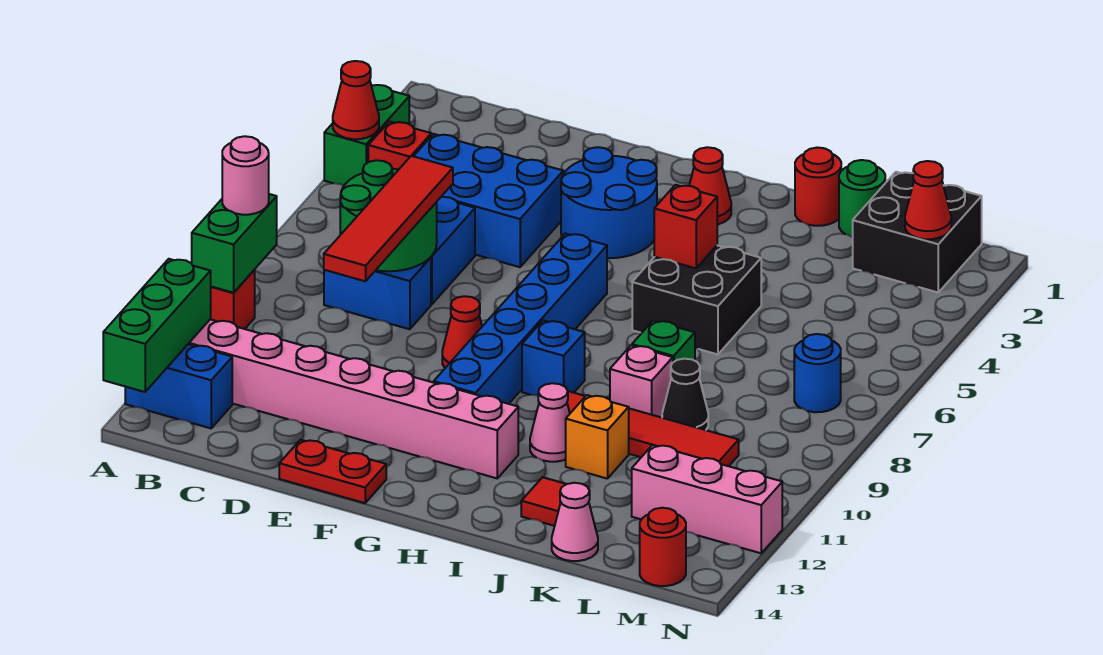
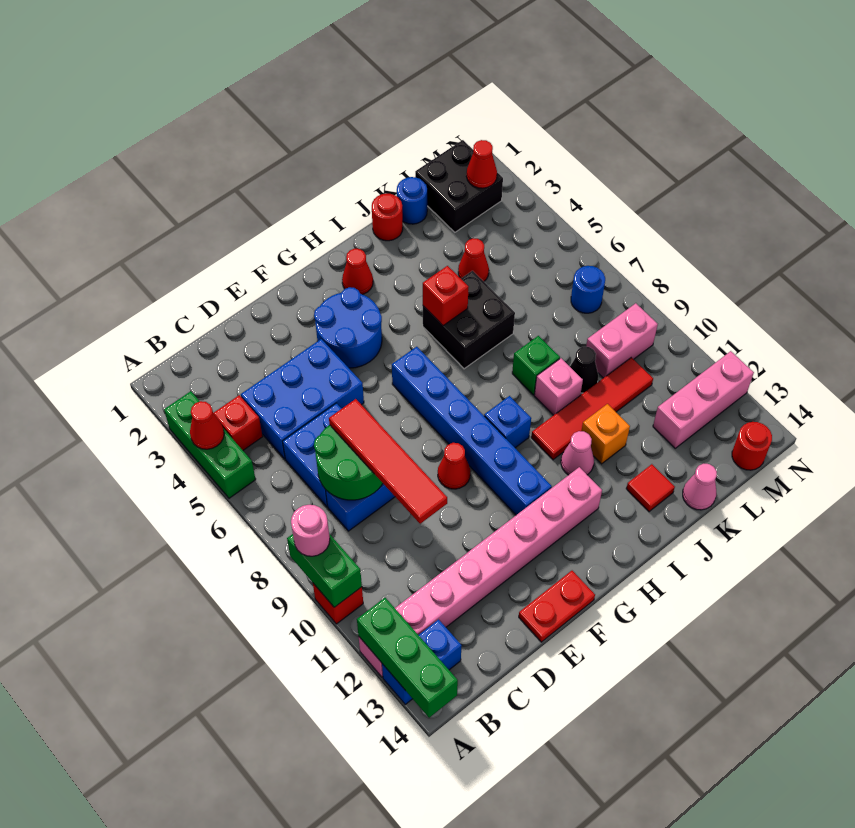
green brick A3:A4 level 1 -> green brick A3:A5 level 1
green round brick K1 level 1 -> blue round brick K1 level 1
none -> red cone K4 level 1
none -> pink brick L9:M9 level 1

